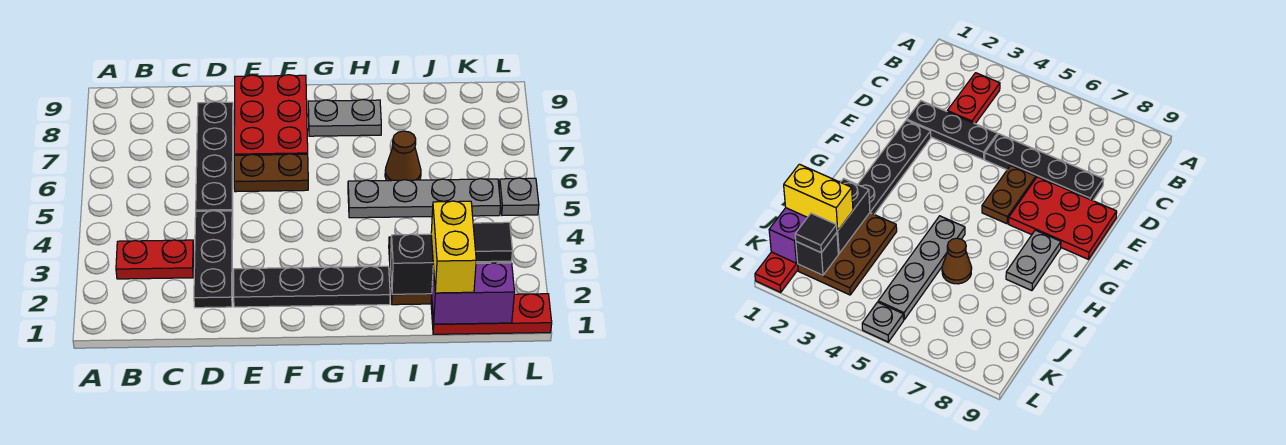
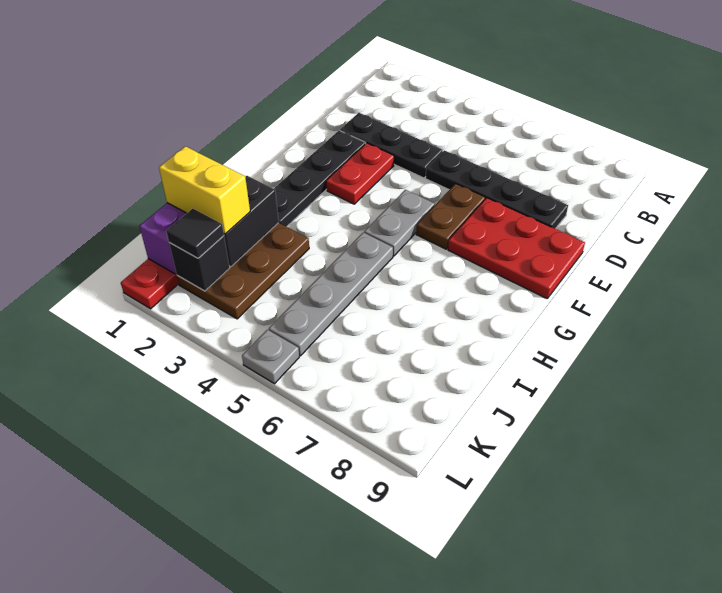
red plate B3:C3 level 1 -> red plate E3:F3 level 1
grey plate G8:H8 level 1 -> grey plate F5:G5 level 1
brown cone I6 level 1 -> none

